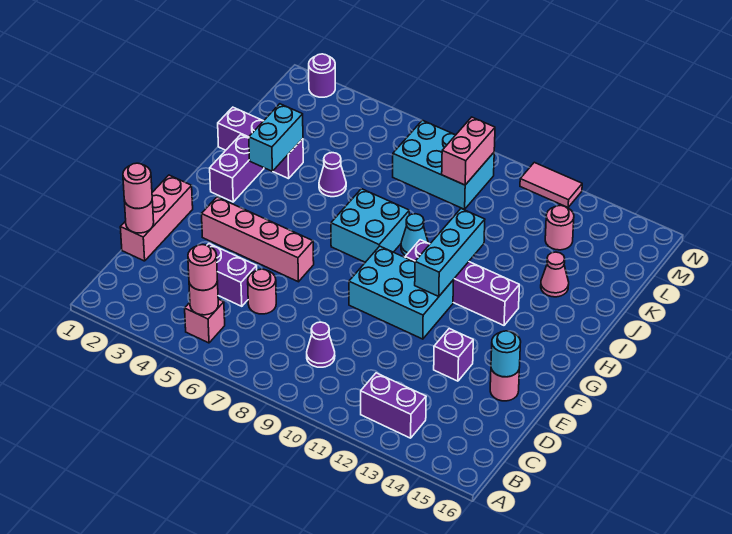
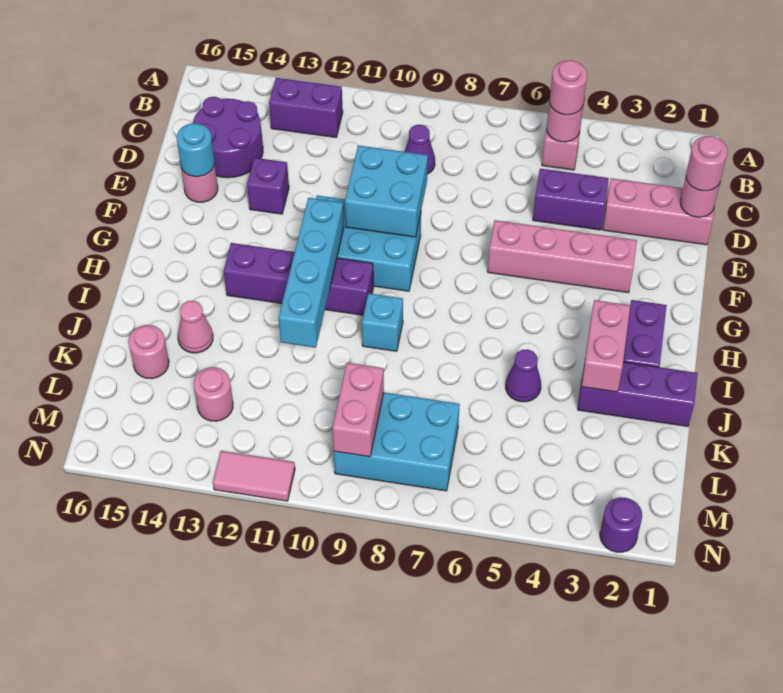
none -> purple round brick C14:D15 level 1
pink brick D1:F1 level 1 -> pink brick D1:D3 level 1
pink round brick D6 level 1 -> pink round brick K15 level 1
cyan brick G11:I11 level 2 -> cyan brick G11:J11 level 2
cyan brick H7:I8 level 1 -> cyan brick E9:F10 level 2
cyan brick I3:J3 level 2 -> pink brick I3:J3 level 2
cyan cone I9 level 1 -> cyan brick I9 level 1

